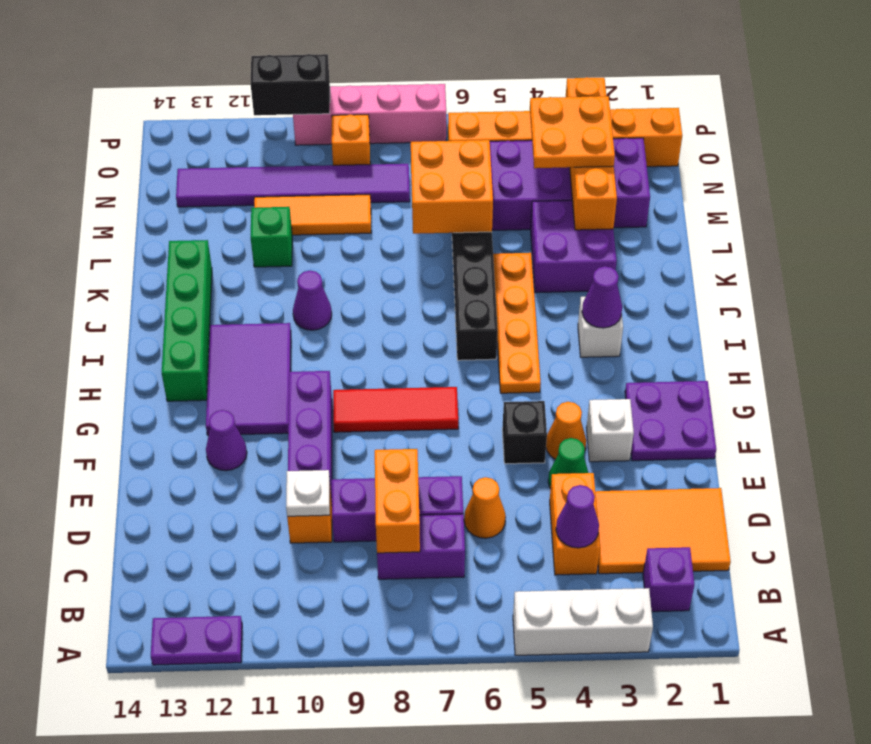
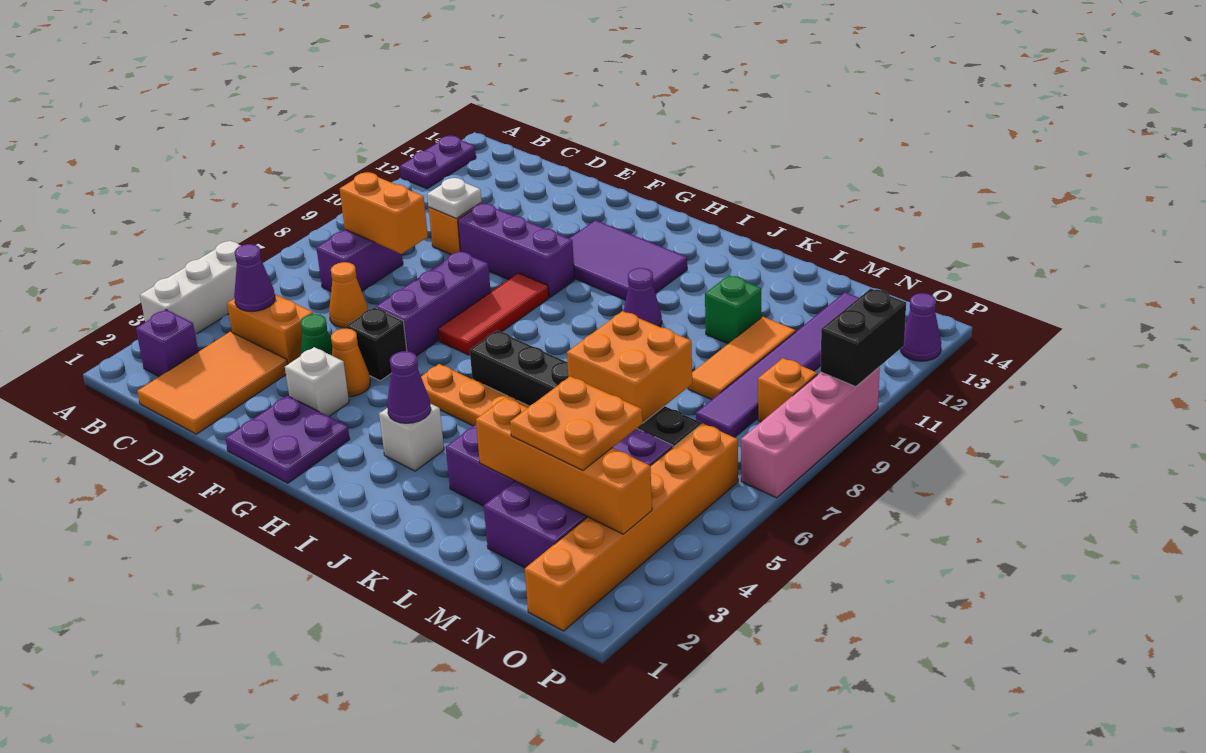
purple brick D7:D9 level 1 -> purple brick F6:F8 level 1
purple cone F12 level 1 -> purple cone P13 level 1
green brick H13:K13 level 1 -> none

